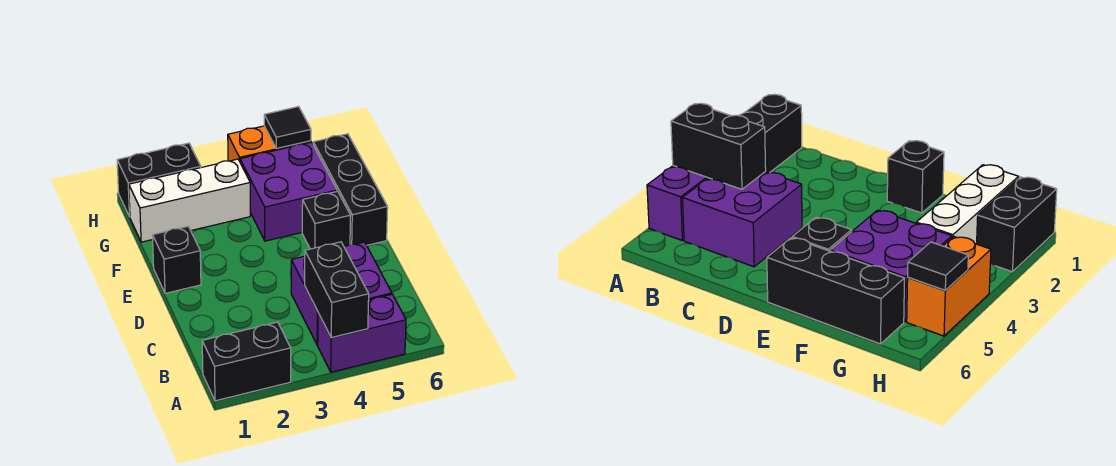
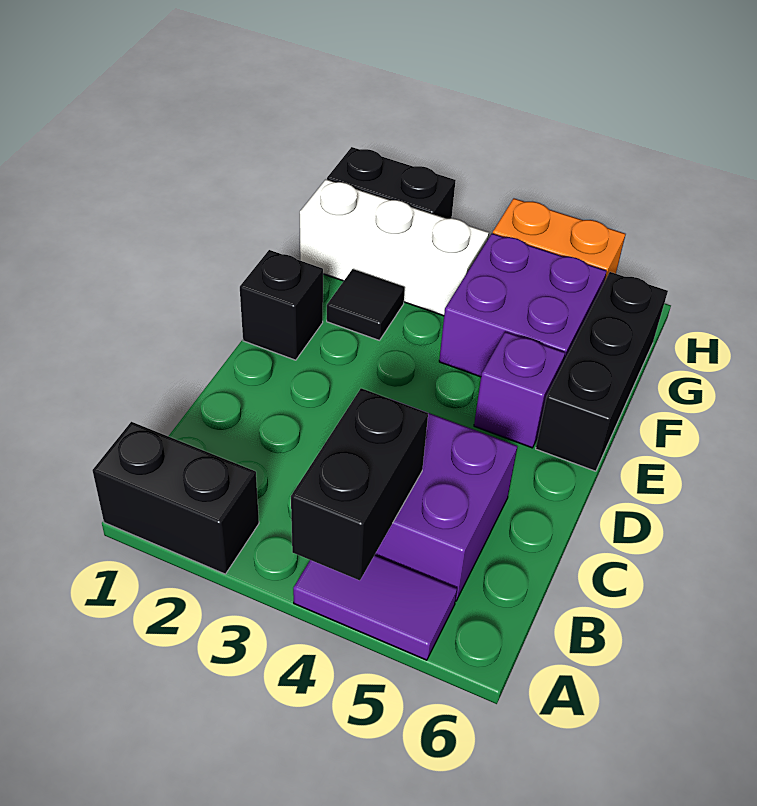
purple brick A4:A5 level 1 -> purple tile A4:A5 level 1
black brick E5 level 1 -> purple brick E5 level 1
black tile H5 level 2 -> black tile F2 level 1

